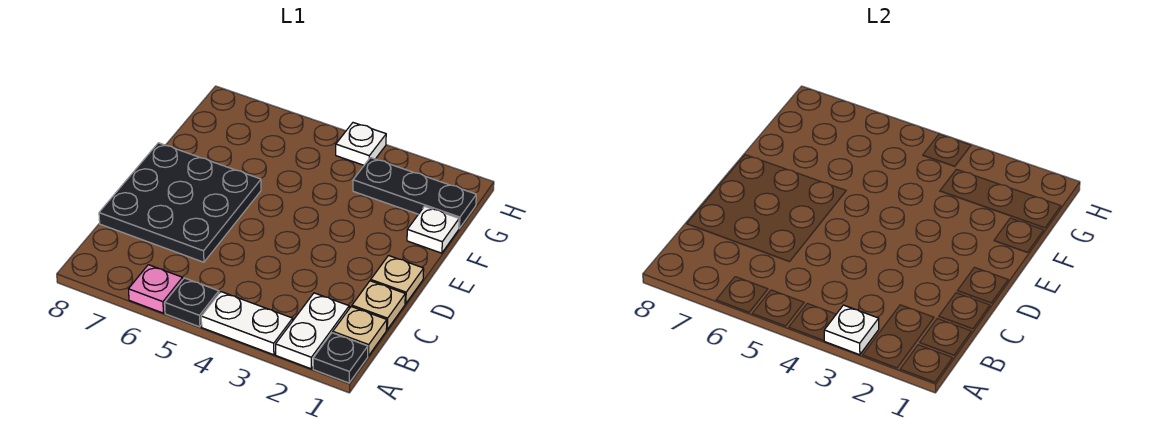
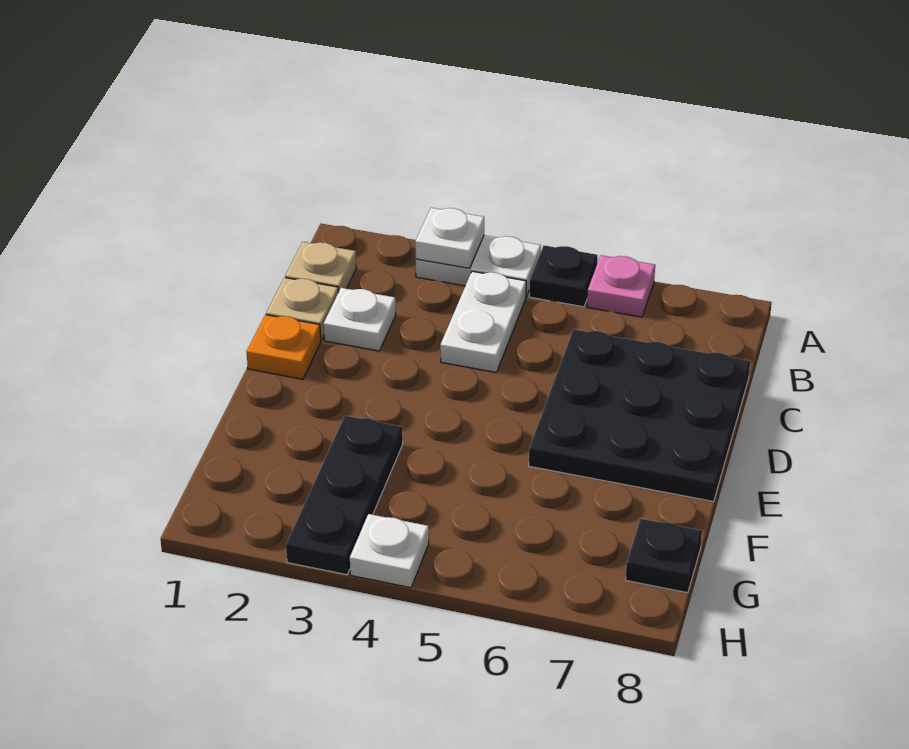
black plate A1 level 1 -> black plate G8 level 1
white plate A2:B2 level 1 -> white plate B4:C4 level 1
tan plate D1 level 1 -> orange plate D1 level 1
white plate F1 level 1 -> white plate C2 level 1
black plate G1:G3 level 1 -> black plate F3:H3 level 1

